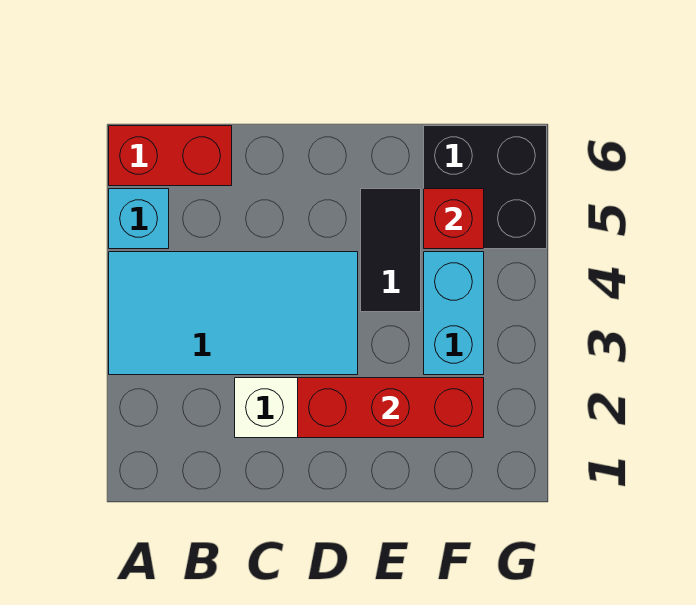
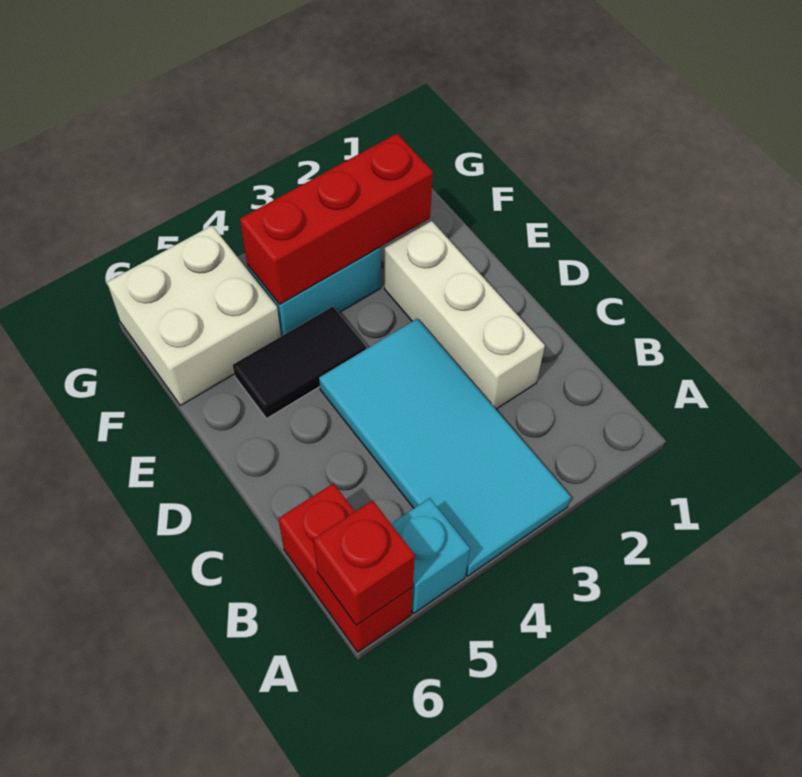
red brick D2:F2 level 2 -> red brick F2:F4 level 2
black brick F5:G6 level 1 -> white brick F5:G6 level 1
red brick F5 level 2 -> red brick A6 level 2

